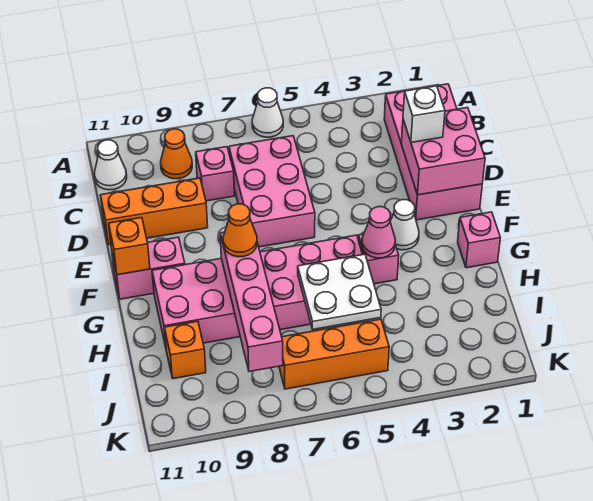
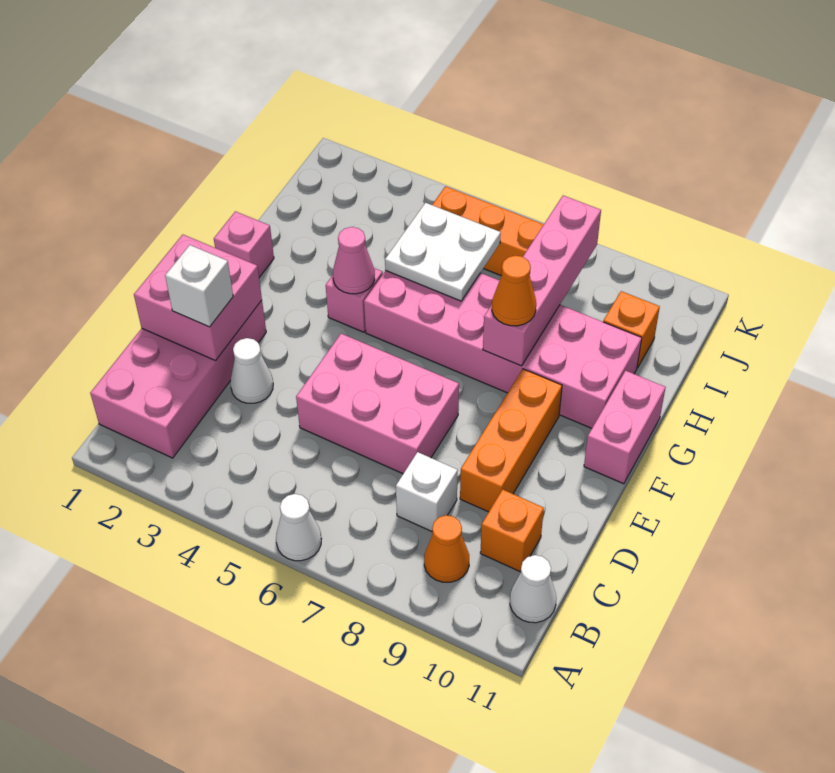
pink brick C6:E7 level 1 -> pink brick D5:E7 level 1
pink brick C8 level 1 -> white brick C8 level 1
orange brick D9:D11 level 1 -> orange brick D9:F9 level 1
white cone F3 level 1 -> white cone D3 level 1
pink brick F10:F11 level 1 -> pink brick F11:G11 level 1
orange brick F11 level 2 -> orange brick C10 level 1

